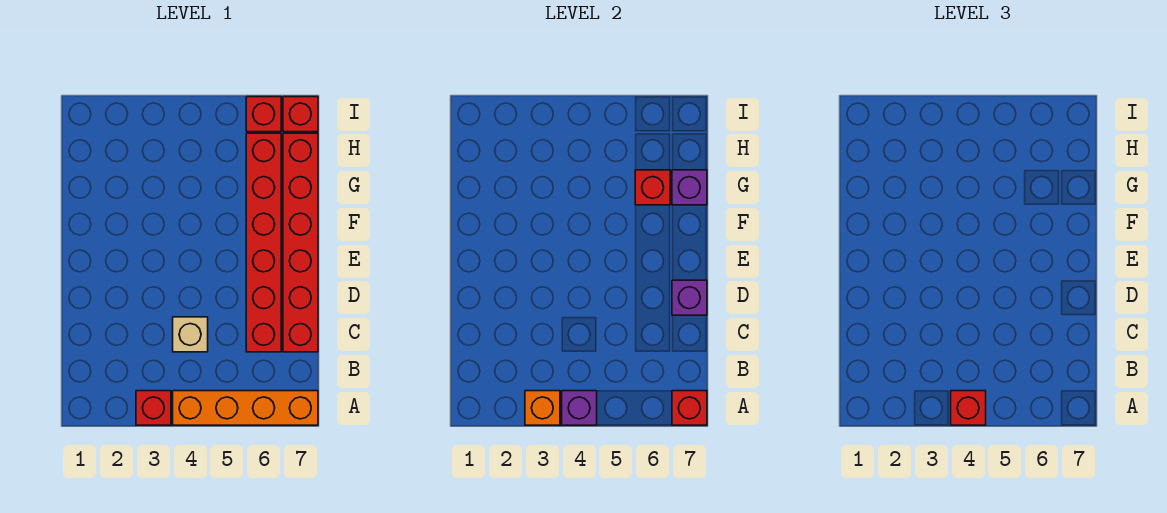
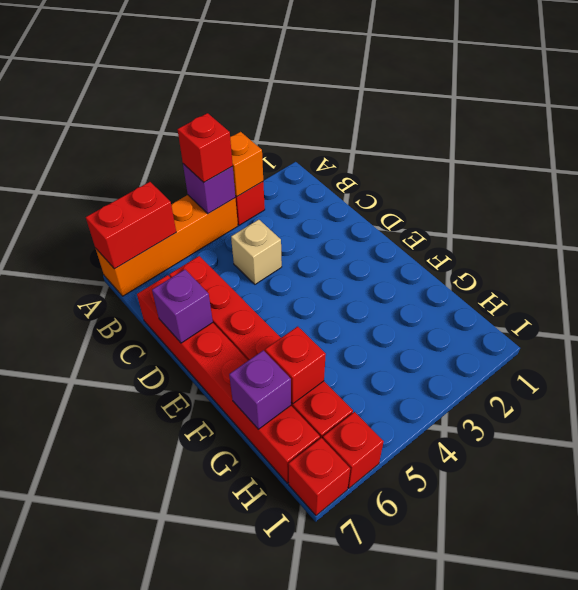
red brick A7 level 2 -> red brick A6:A7 level 2

